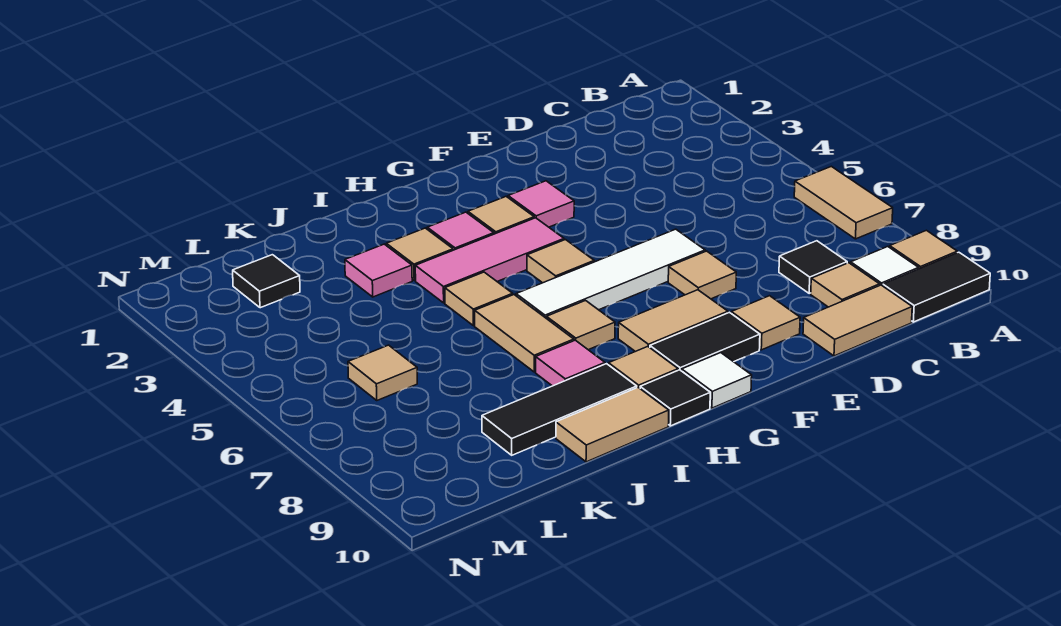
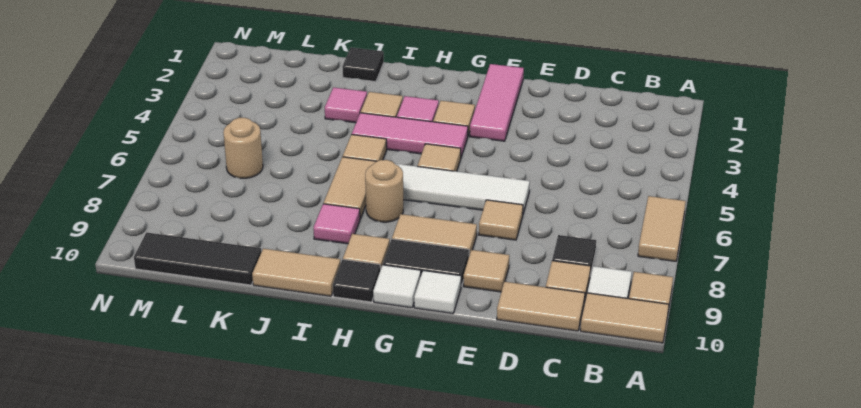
black tile A10:B10 level 1 -> tan tile A10:B10 level 1
pink tile F3 level 1 -> pink tile F1:F3 level 1
none -> white tile F10 level 1
tan tile H7 level 1 -> tan round brick H7 level 1
black tile I9:K9 level 1 -> black tile K10:M10 level 1
black tile L2 level 1 -> black tile J1 level 1
tan tile L6 level 1 -> tan round brick L6 level 1

